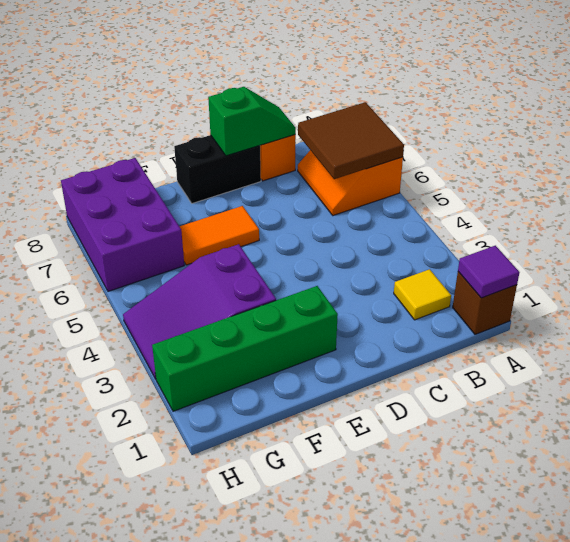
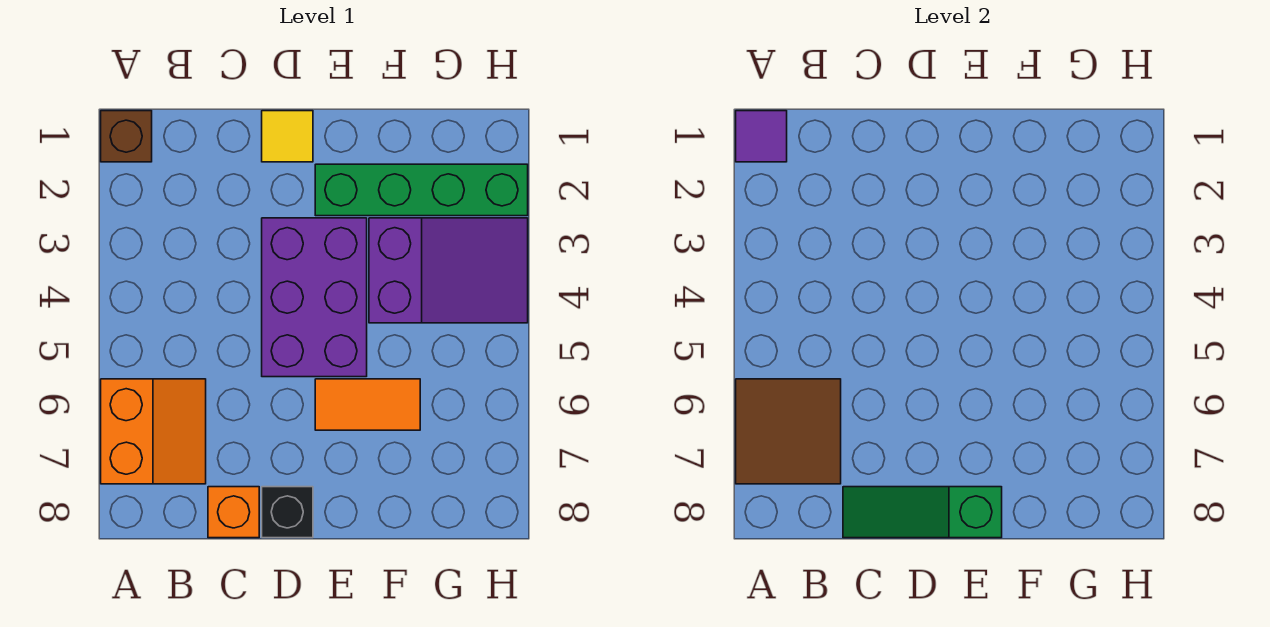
yellow tile B2 level 1 -> yellow tile D1 level 1
green slope C8:D8 level 2 top D -> green slope C8:E8 level 2 top E
black brick D8:E8 level 1 -> black brick D8 level 1
purple brick G6:H8 level 1 -> purple brick D3:E5 level 1

